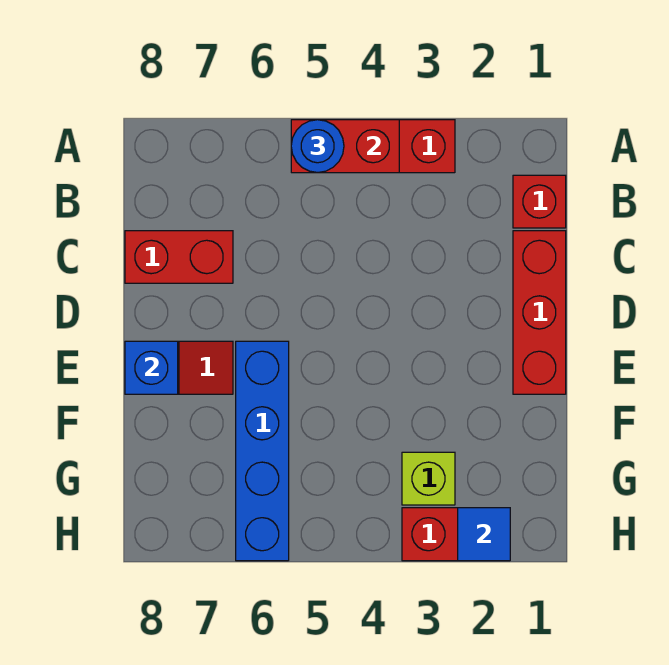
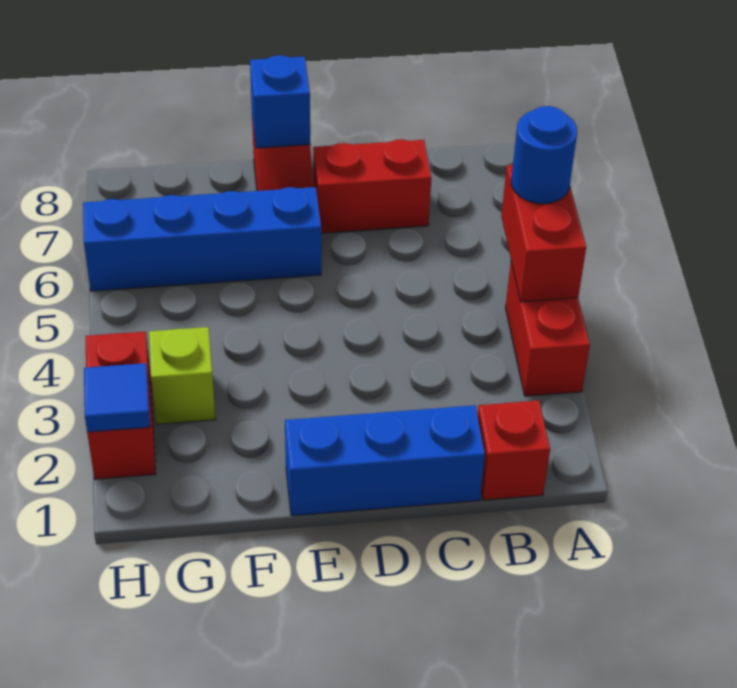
red brick C1:E1 level 1 -> blue brick C1:E1 level 1
red brick C7:C8 level 1 -> red brick C7:D7 level 1

